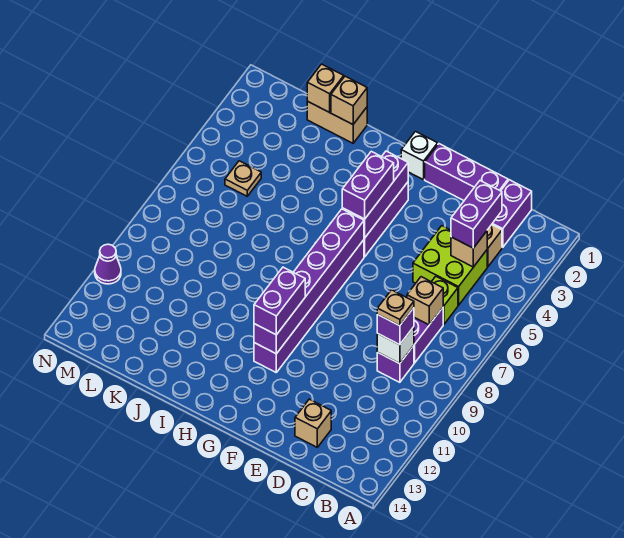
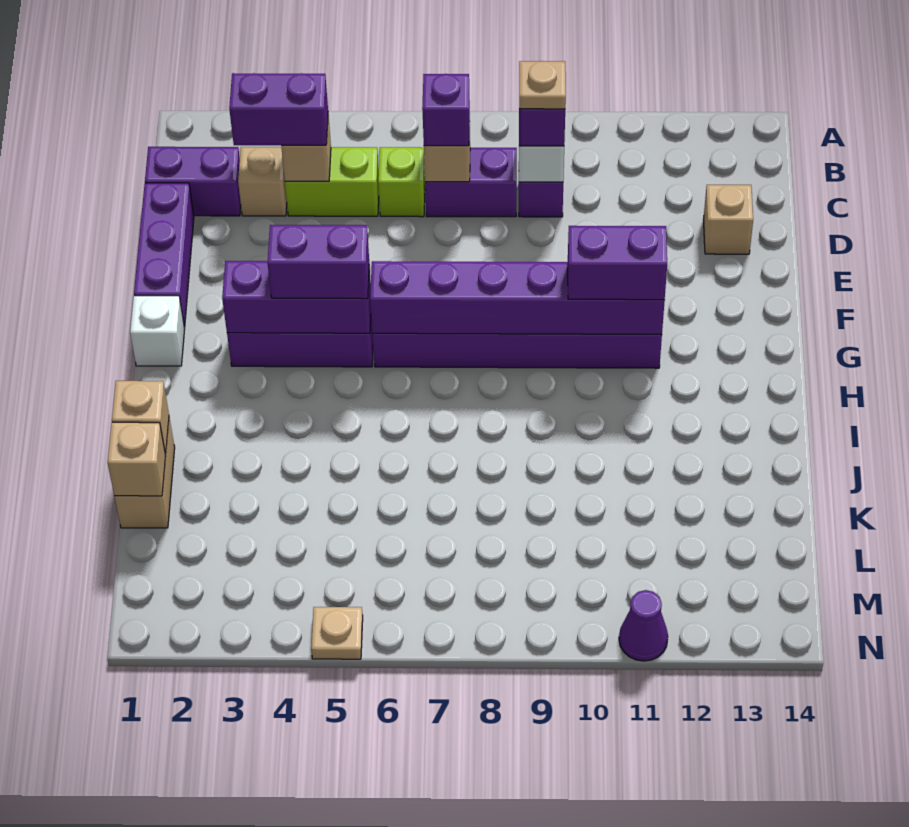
lime brick C4:D5 level 1 -> lime brick C4:C5 level 1
none -> purple brick C7 level 3
tan plate L5 level 1 -> tan plate N5 level 1

